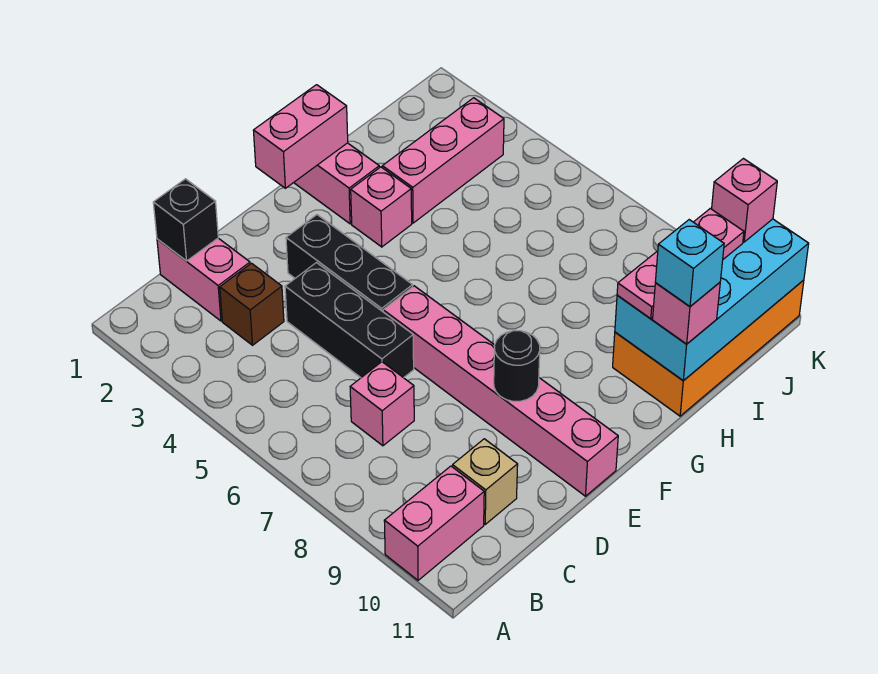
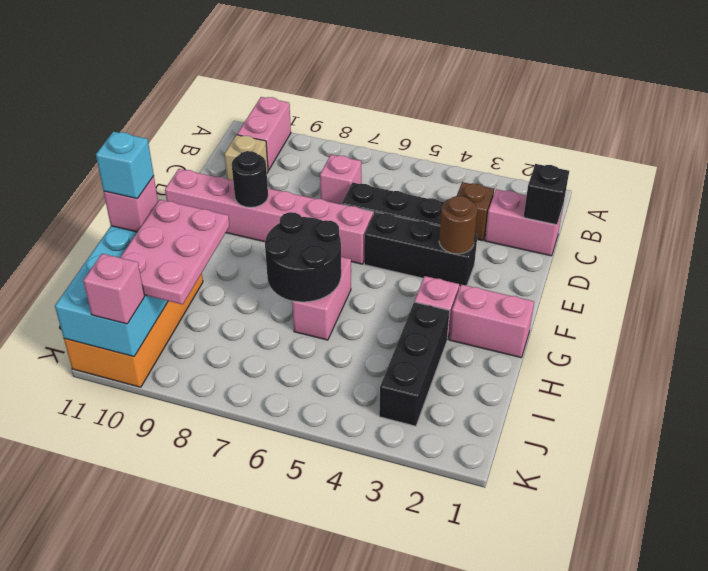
none -> brown round brick E3 level 2
pink brick F1:G1 level 2 -> pink brick G6:H6 level 1
none -> black round brick G6:H7 level 2
pink brick H3:J3 level 1 -> black brick H3:J3 level 1
pink plate H10:J10 level 3 -> pink plate H9:J10 level 3

